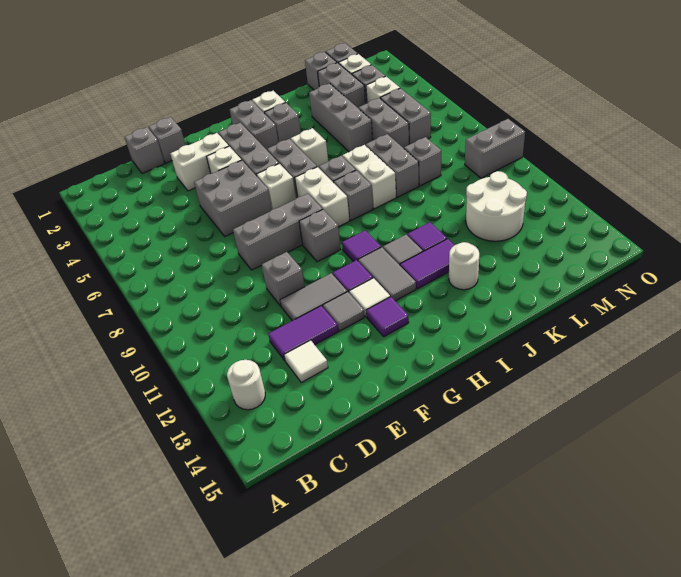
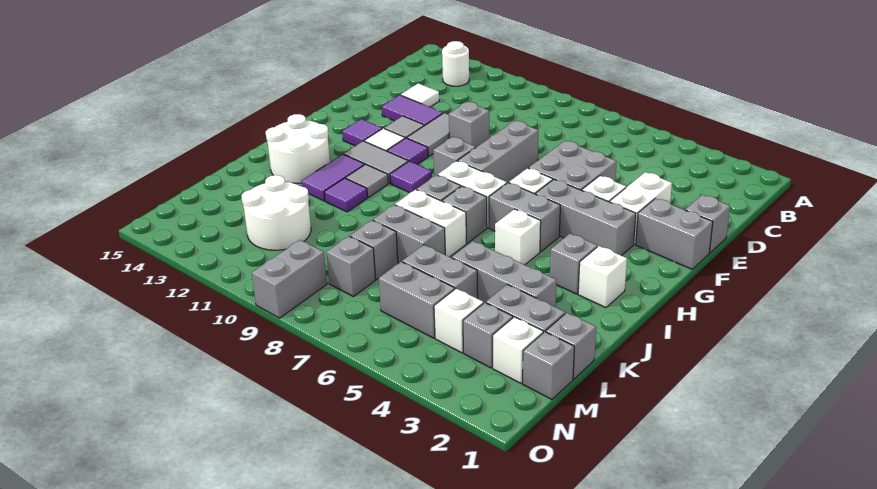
grey brick D1 level 1 -> grey brick M8 level 1
purple tile D12:E12 level 1 -> purple tile E12:E13 level 1
grey brick H2:H3 level 1 -> grey brick F1:F2 level 1
white round brick J13 level 1 -> white round brick I13:J14 level 1

